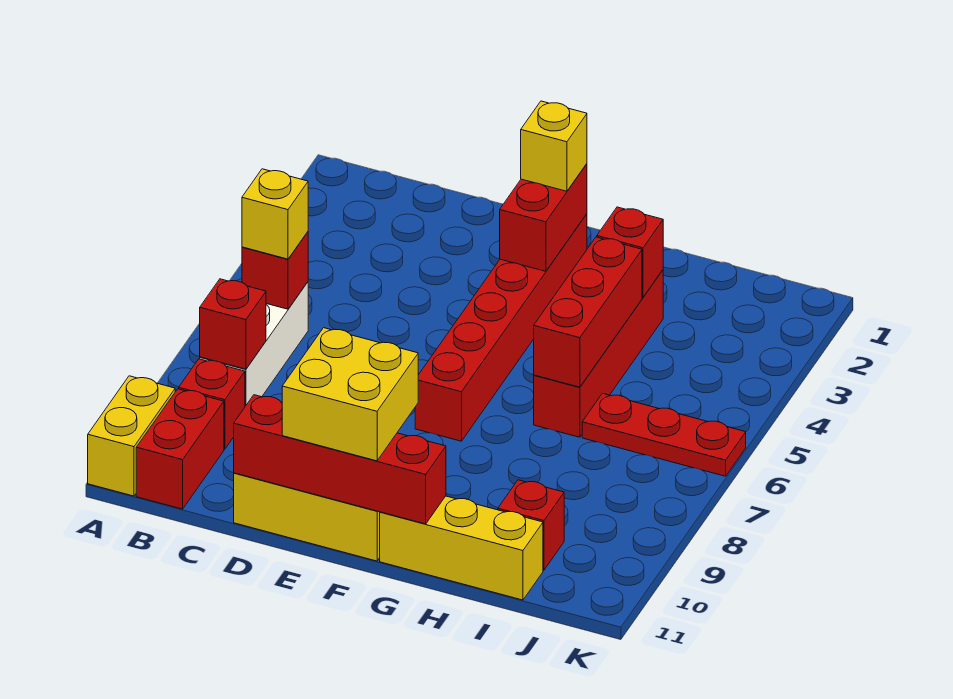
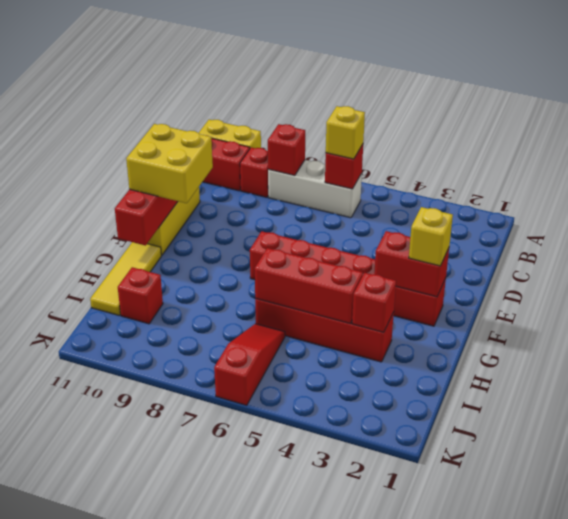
yellow brick G11:I11 level 1 -> yellow tile G11:I11 level 1
red plate I6:K6 level 1 -> red slope I6:K6 level 1 top K

